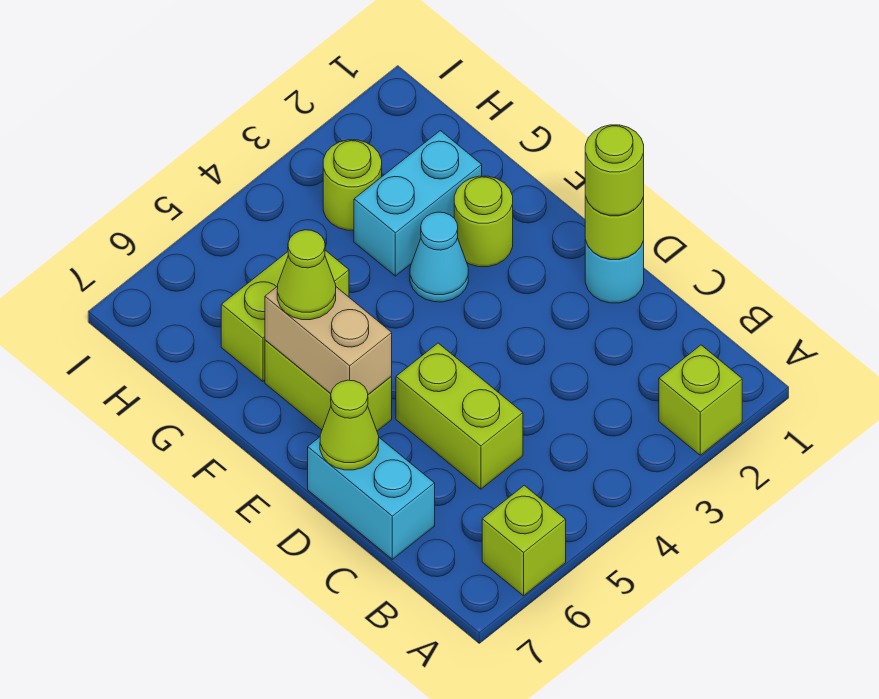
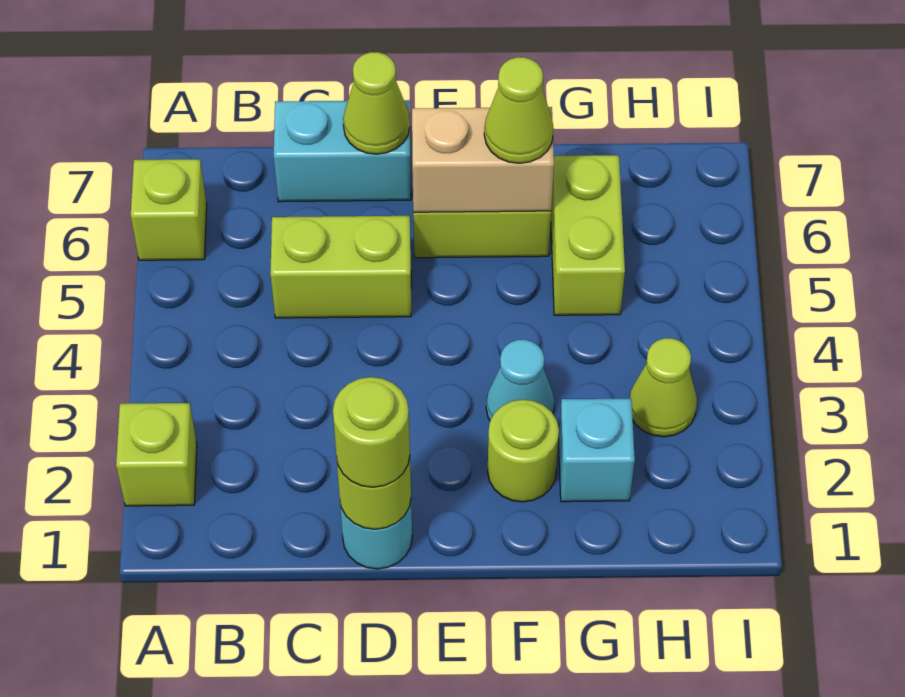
cyan brick G2:G3 level 1 -> cyan brick G2 level 1
lime round brick H3 level 1 -> lime cone H3 level 1

